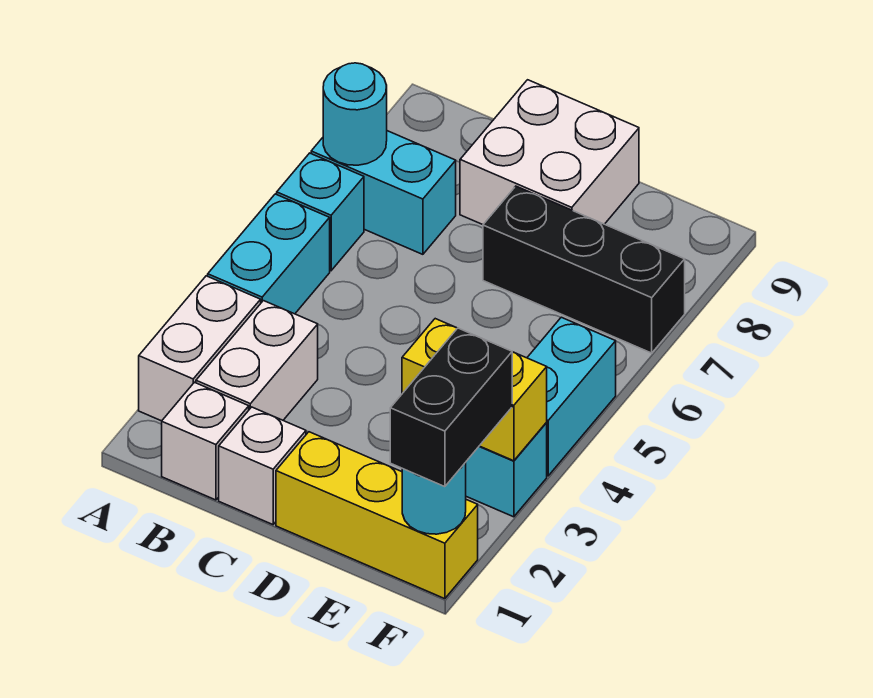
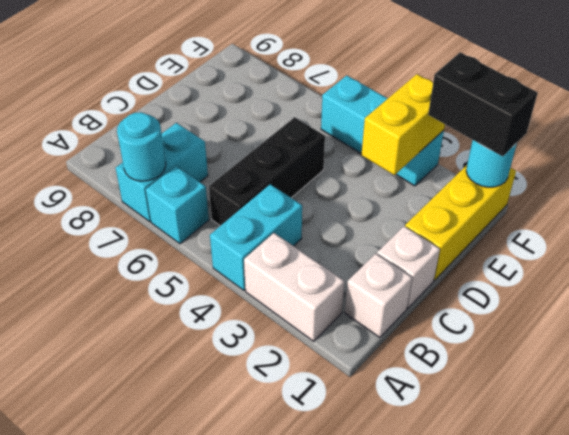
cyan brick A4:A5 level 1 -> cyan brick A4:B4 level 1
white brick B2:B3 level 1 -> none
white brick C8:D9 level 1 -> none
black brick D7:F7 level 1 -> black brick B5:D5 level 1

